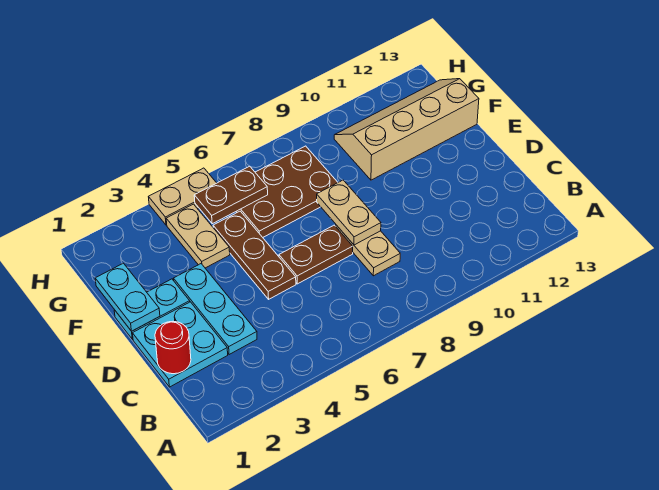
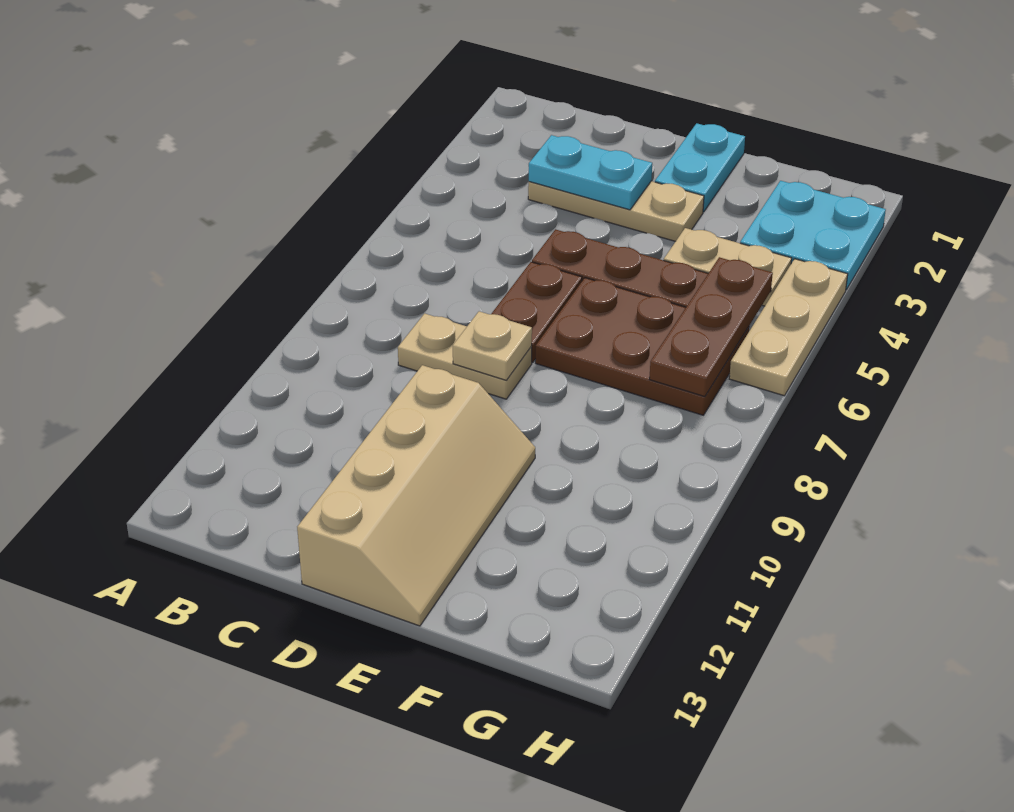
cyan plate C1:D2 level 1 -> cyan plate G2:H3 level 1
red round brick C1 level 2 -> none
cyan plate C3:E3 level 1 -> tan plate C3:E3 level 1
tan plate D8:E8 level 2 -> tan plate D8 level 2
cyan plate E1:F1 level 2 -> cyan plate C3:D3 level 2
brown plate F6:G8 level 1 -> brown plate E6:G7 level 1
tan slope F10:G13 level 1 top F -> tan slope D10:E13 level 1 top D
brown plate G5:G6 level 2 -> brown plate G5:G7 level 2
tan plate H4:H5 level 1 -> tan plate H4:H6 level 1

